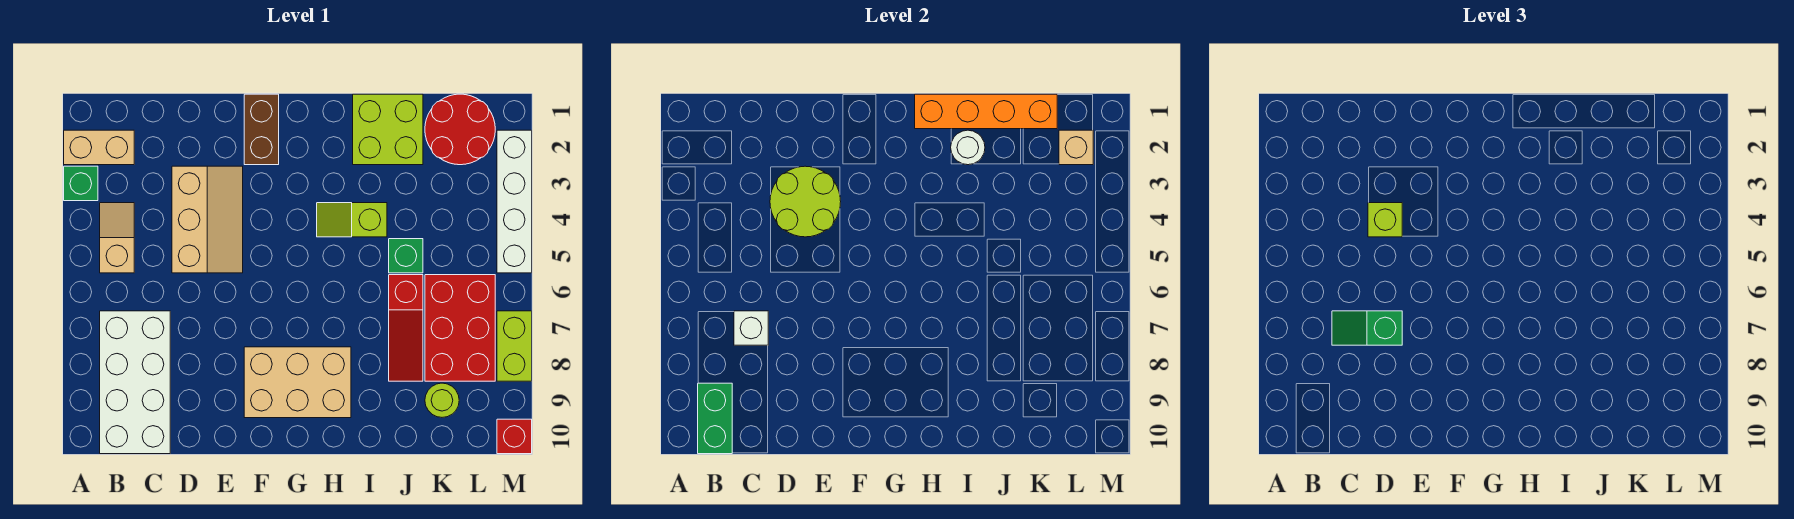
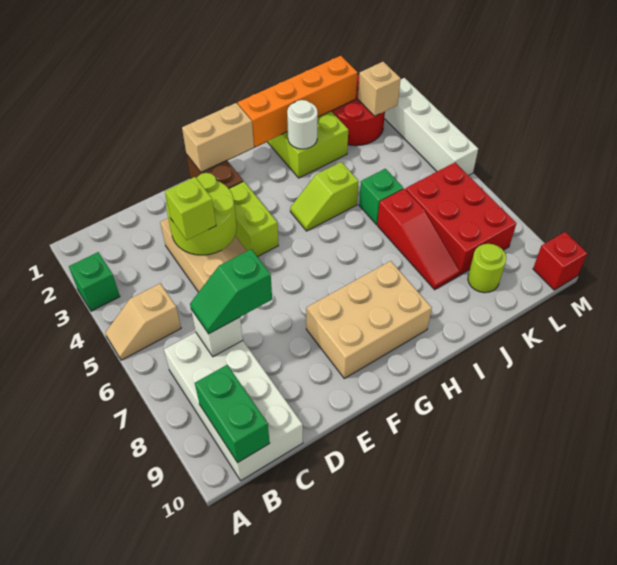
tan brick A2:B2 level 1 -> tan brick F1:G1 level 2
tan slope B4:B5 level 1 top 5 -> tan slope A5:B5 level 1 top B
lime brick M7:M8 level 1 -> lime brick F3:F4 level 1

